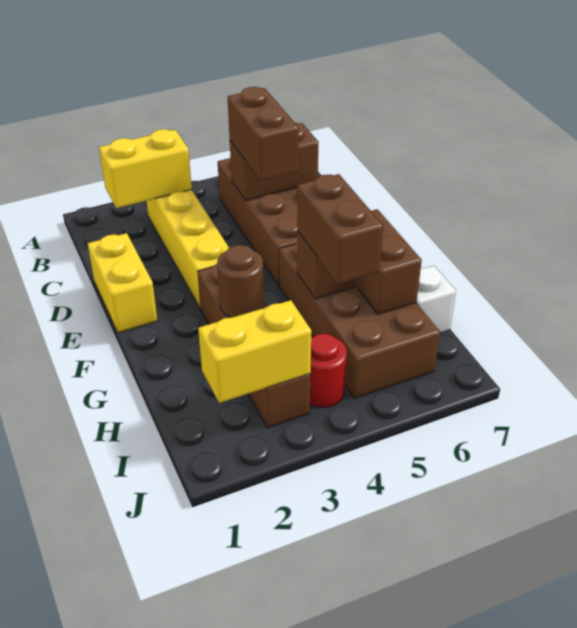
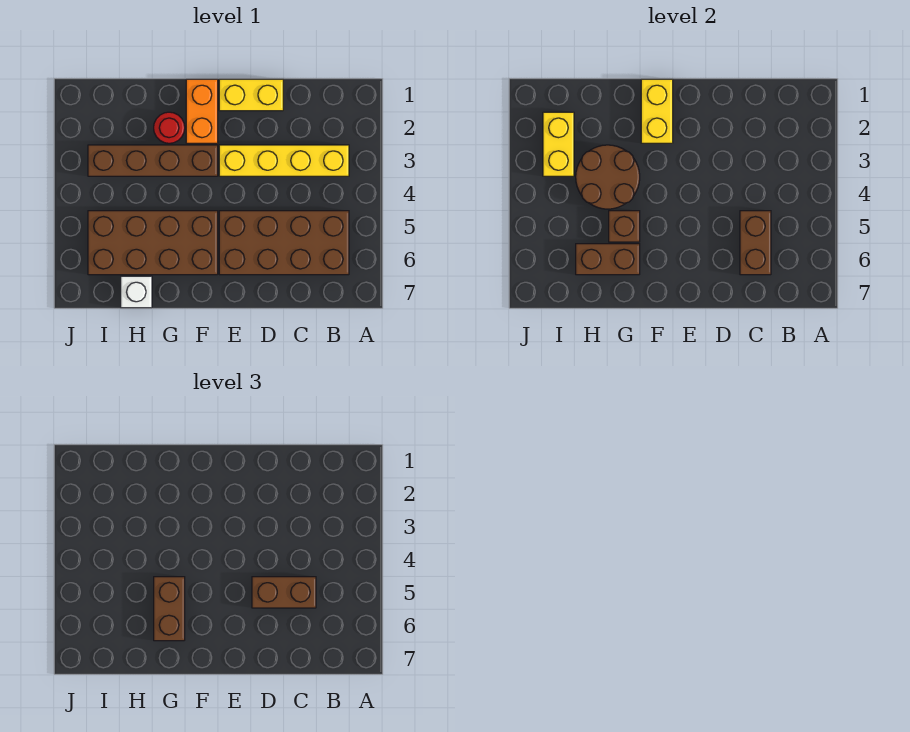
yellow brick B2:B3 level 2 -> yellow brick F1:F2 level 2
none -> orange brick F1:F2 level 1
brown round brick G3 level 2 -> brown round brick G3:H4 level 2
brown brick G5:H5 level 3 -> brown brick G5:G6 level 3
red round brick I4 level 1 -> red round brick G2 level 1

